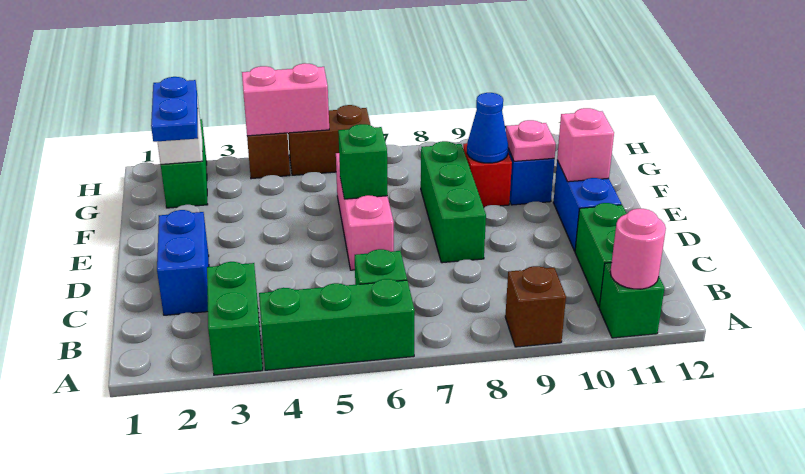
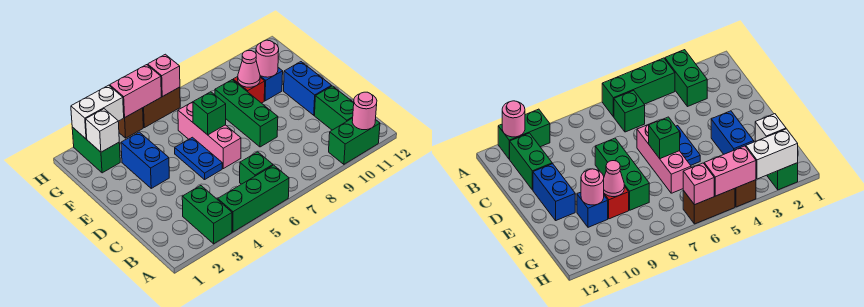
brown brick A9 level 1 -> none
green brick A11 level 1 -> green brick A10:A11 level 1
blue brick C2:D2 level 1 -> blue brick E3:F3 level 1
pink brick E11 level 2 -> pink brick H6 level 2
blue plate F2:G2 level 3 -> blue plate D5:E5 level 1
blue cone F9 level 2 -> pink cone F9 level 2
pink plate F10 level 2 -> pink round brick F10 level 2
none -> white brick H2:H3 level 2

